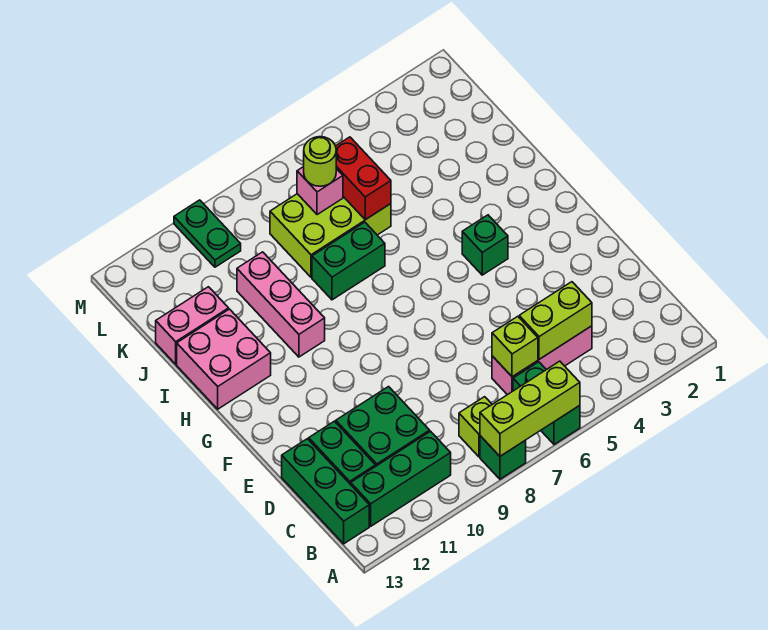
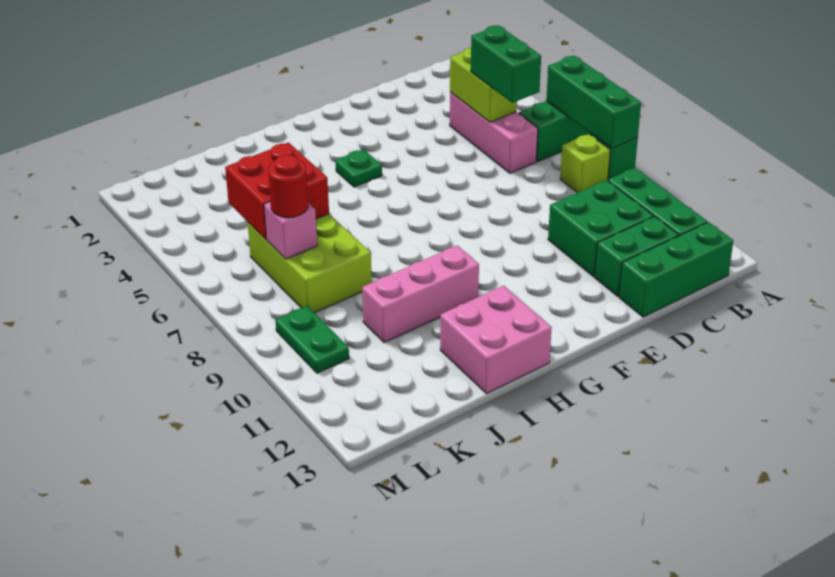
lime brick A6:A8 level 2 -> green brick A6:A8 level 2
lime brick C6 level 2 -> none
green brick G4 level 1 -> green plate G4 level 1
green brick I7:I8 level 1 -> green brick C5:C6 level 3
red brick J6:K6 level 2 -> red brick J5:K6 level 2
pink brick J12:J13 level 1 -> none
lime round brick K7 level 3 -> red round brick K7 level 3
green plate L10:M10 level 1 -> green plate L9:L10 level 1

